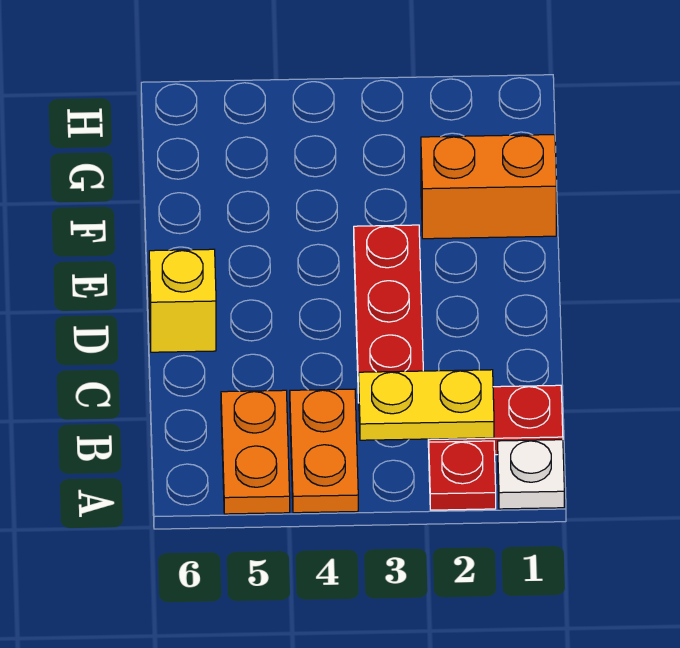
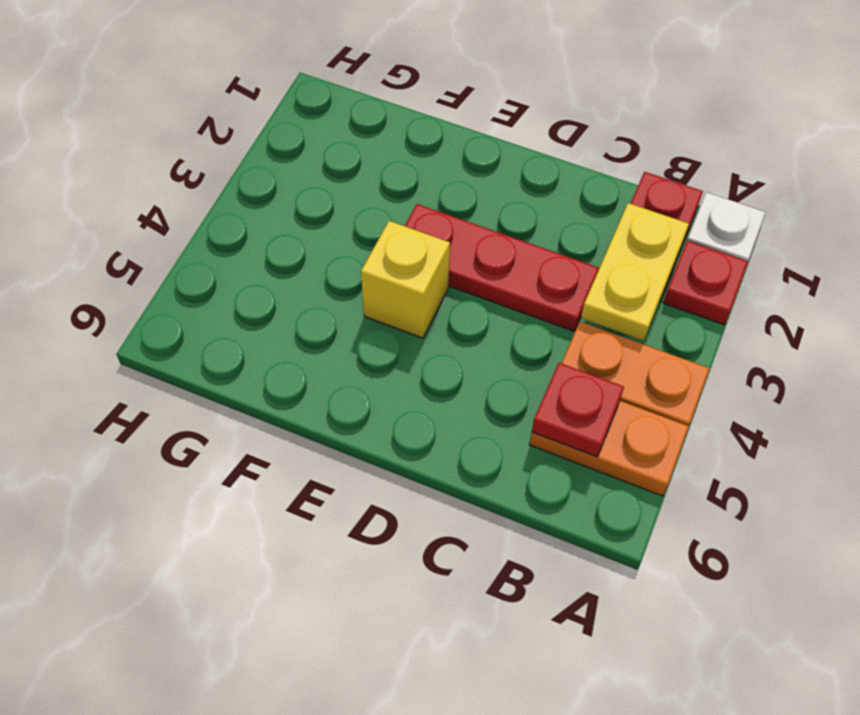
none -> red plate B5 level 2
yellow brick D6 level 1 -> yellow brick E4 level 1
orange brick F1:F2 level 1 -> none

